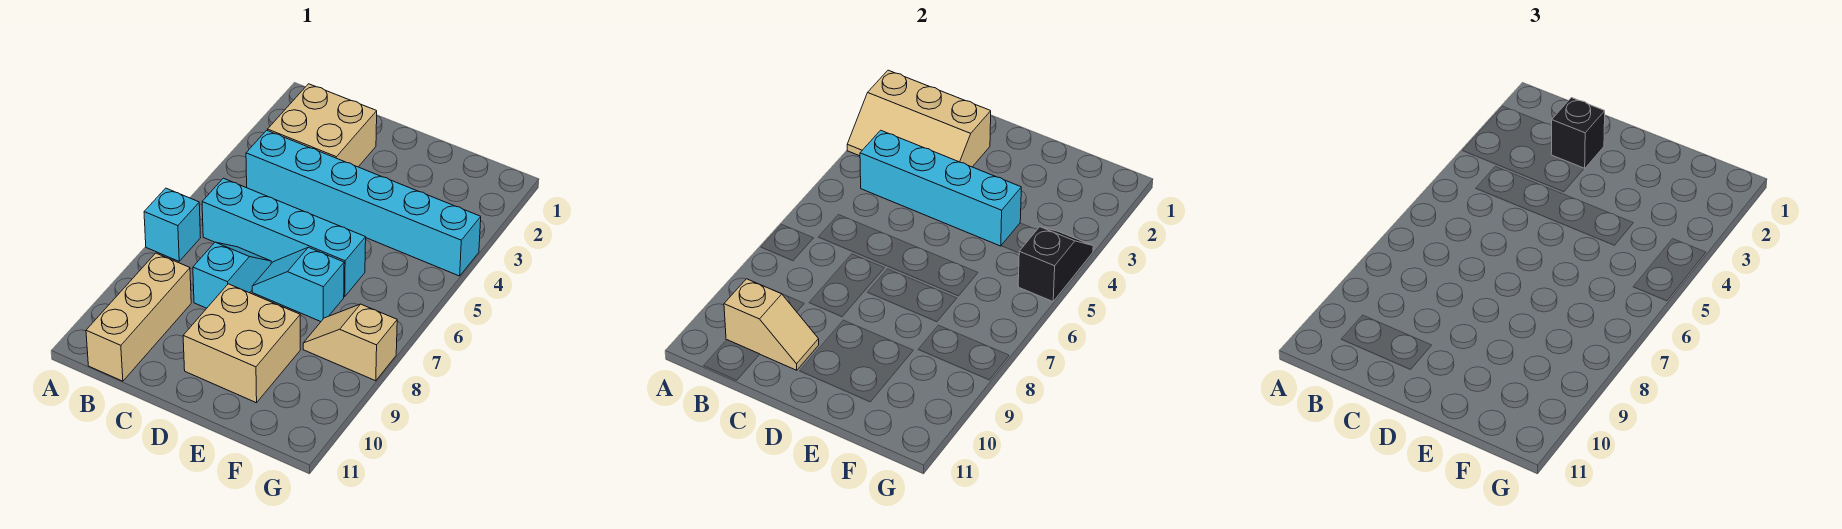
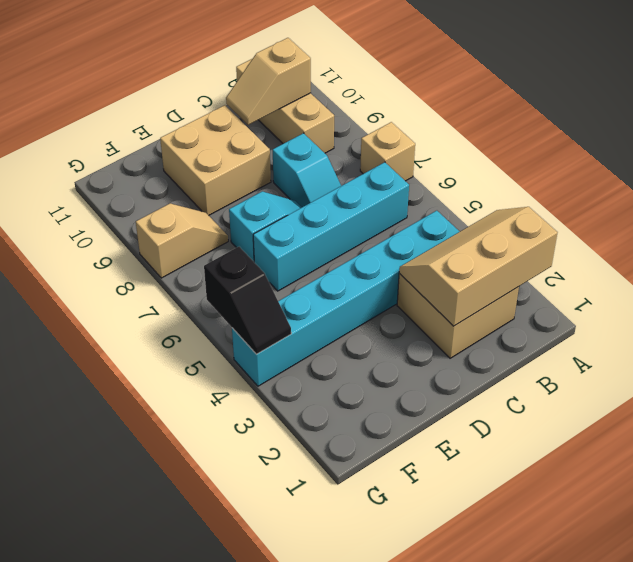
cyan brick A7 level 1 -> tan brick A7 level 1
cyan brick B4:E4 level 2 -> none
black brick C2 level 3 -> none

